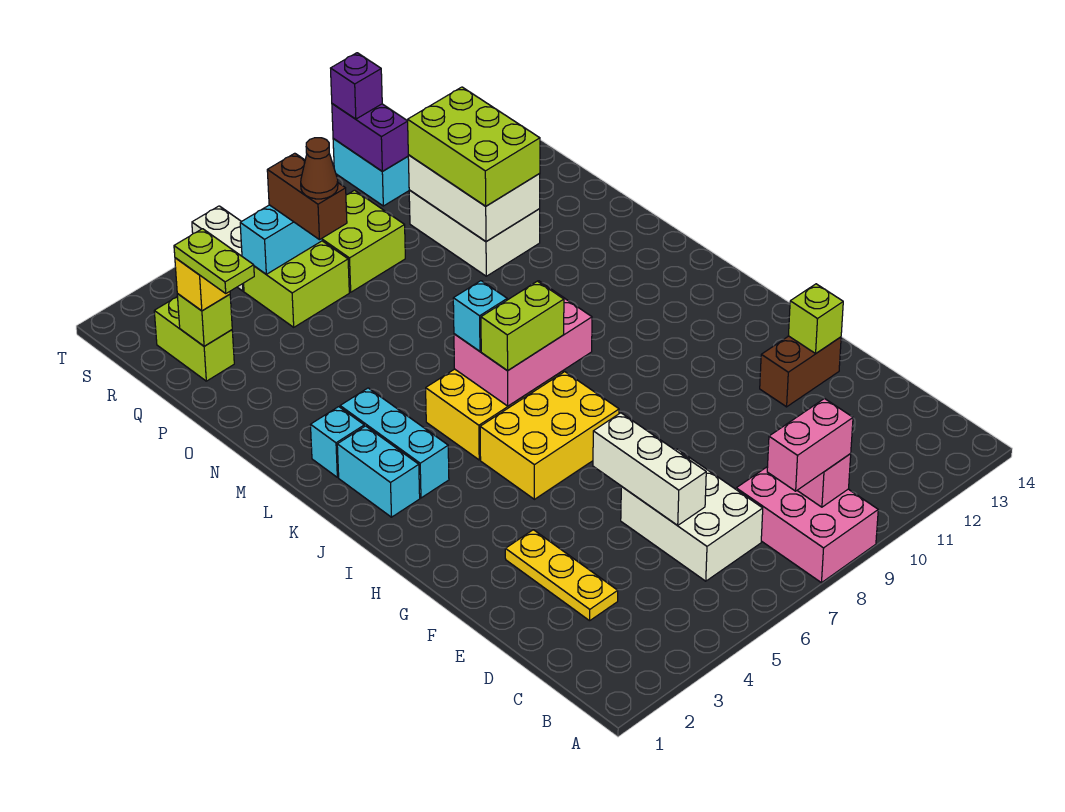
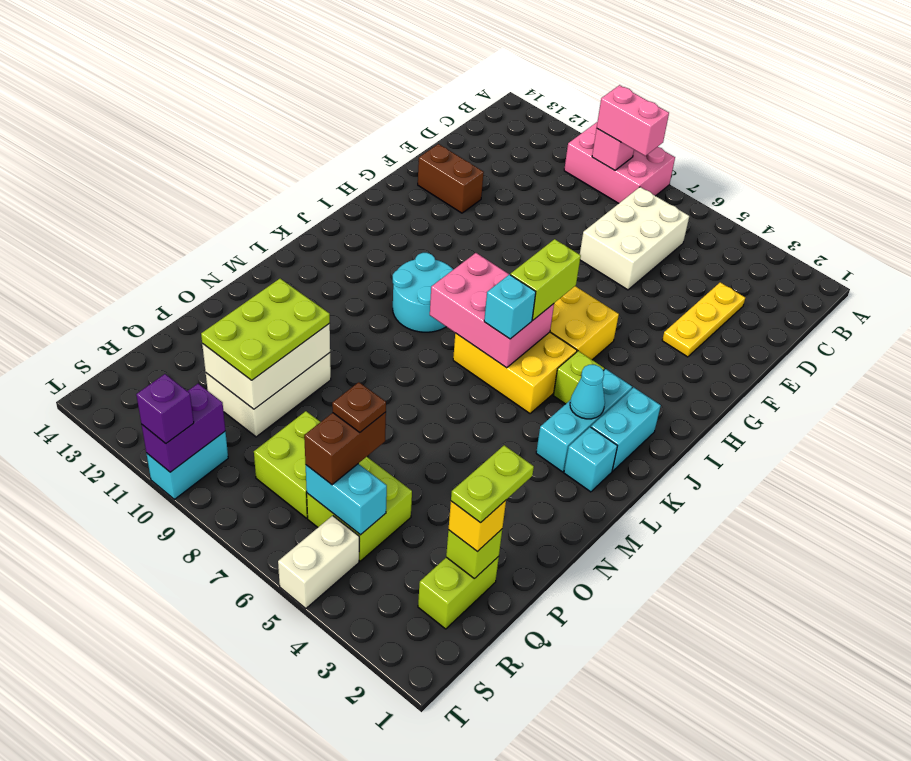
pink brick A8:C9 level 1 -> pink brick A8:B10 level 1
white brick D6:F6 level 2 -> none
lime brick F13 level 2 -> lime brick J4 level 1
lime brick J6:J7 level 3 -> lime brick I6:J6 level 3
none -> cyan round brick J9:K10 level 1
none -> cyan cone K3 level 2
lime brick O10:Q11 level 3 -> lime plate O10:Q11 level 3
brown cone Q6 level 4 -> brown plate Q6 level 4

